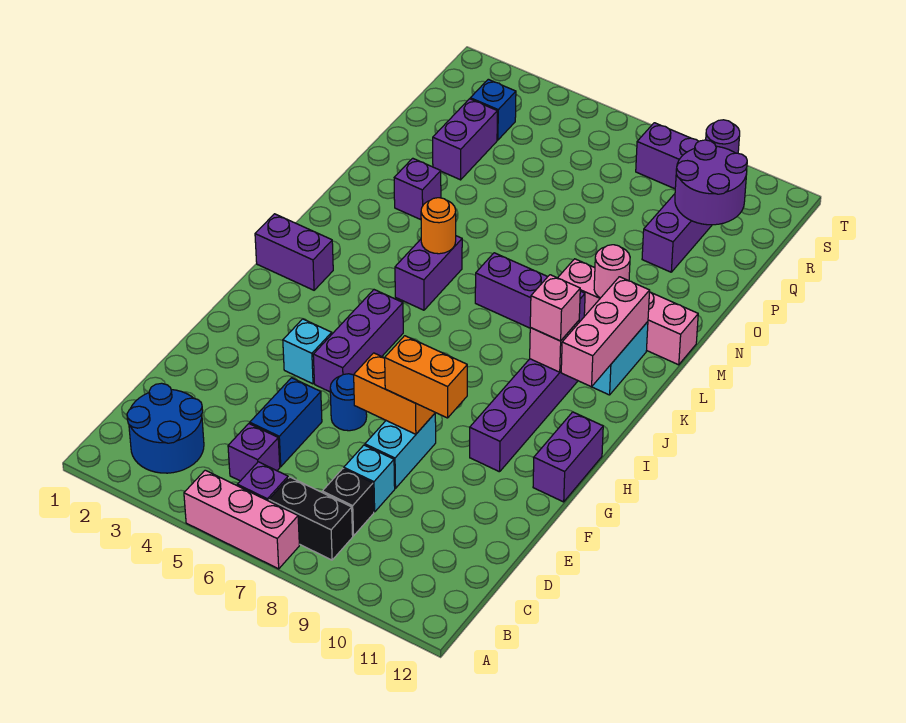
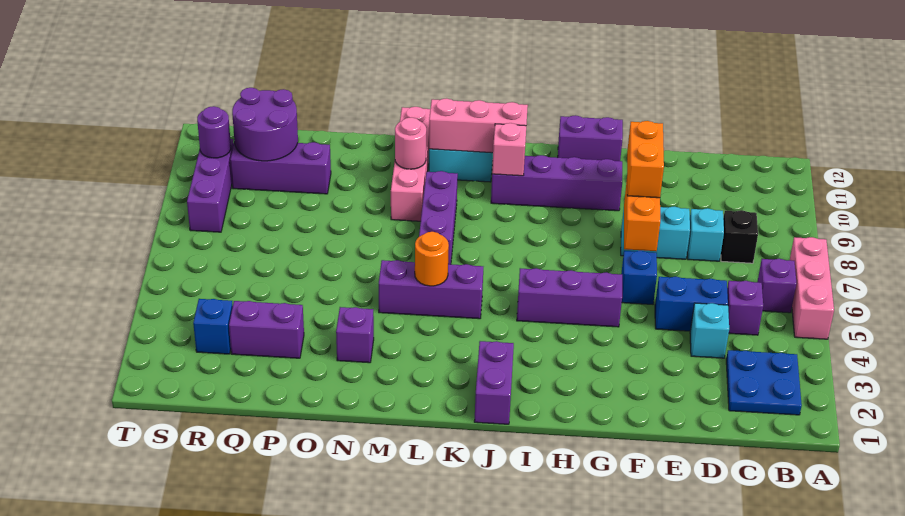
blue round brick B2:C3 level 1 -> blue plate B2:C3 level 1
black brick B7:B8 level 1 -> none
blue round brick F6 level 1 -> blue brick F6 level 1
cyan brick G4 level 1 -> cyan brick D4 level 1
pink brick J10 level 3 -> none
purple brick K5:L5 level 1 -> purple brick K5:M5 level 1

